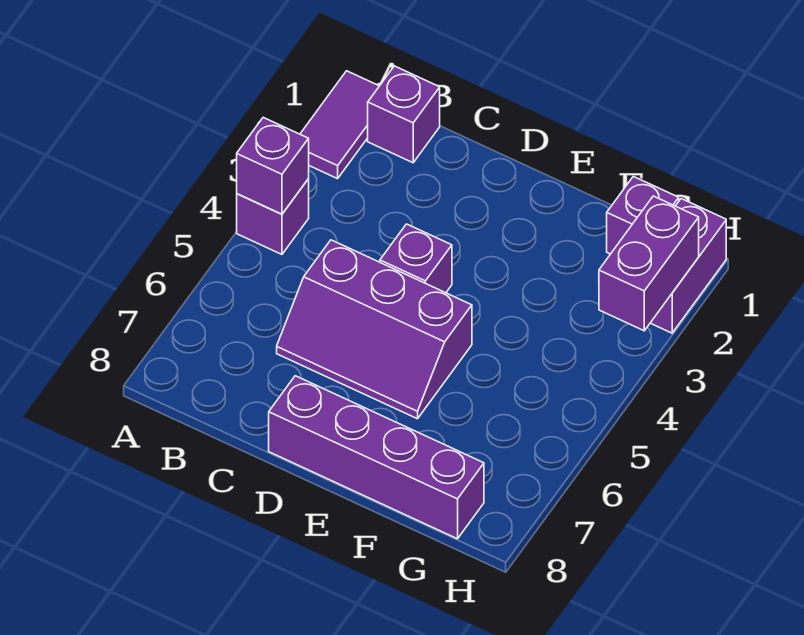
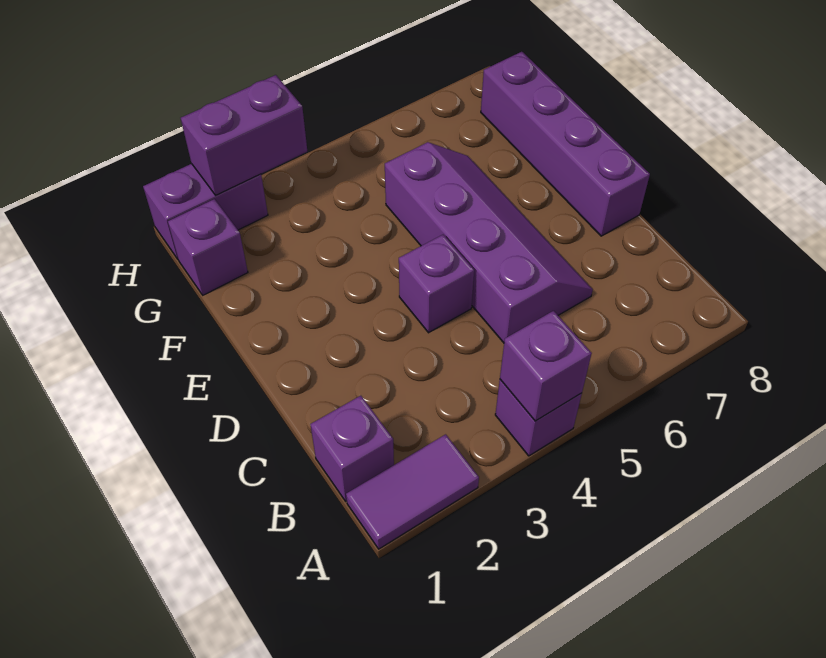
purple slope C5:E6 level 1 top 5 -> purple slope C5:F6 level 1 top 5

